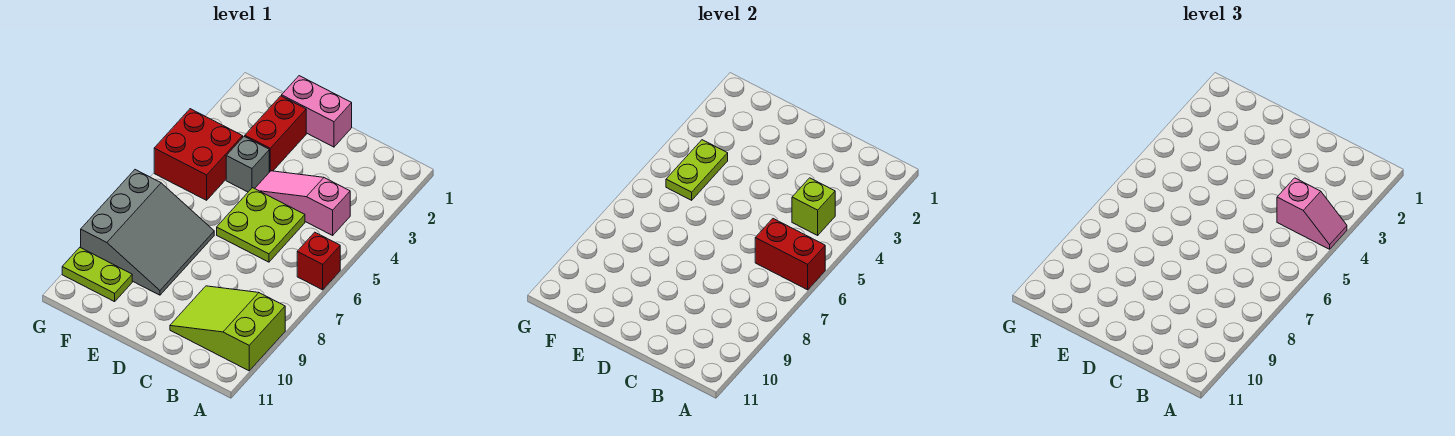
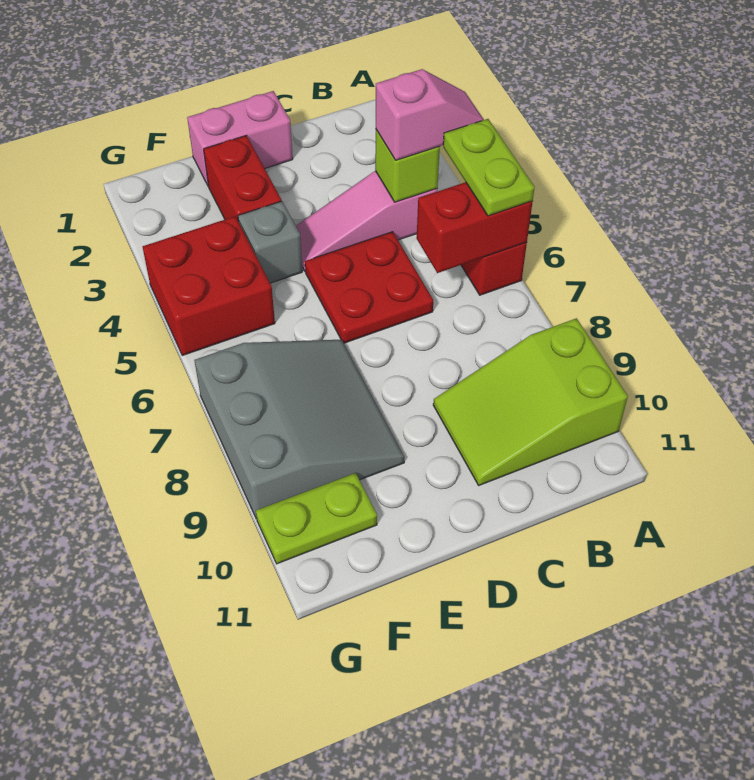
lime plate C5:D6 level 1 -> red plate C5:D6 level 1
lime plate F4:F5 level 2 -> lime plate A5:A6 level 3

